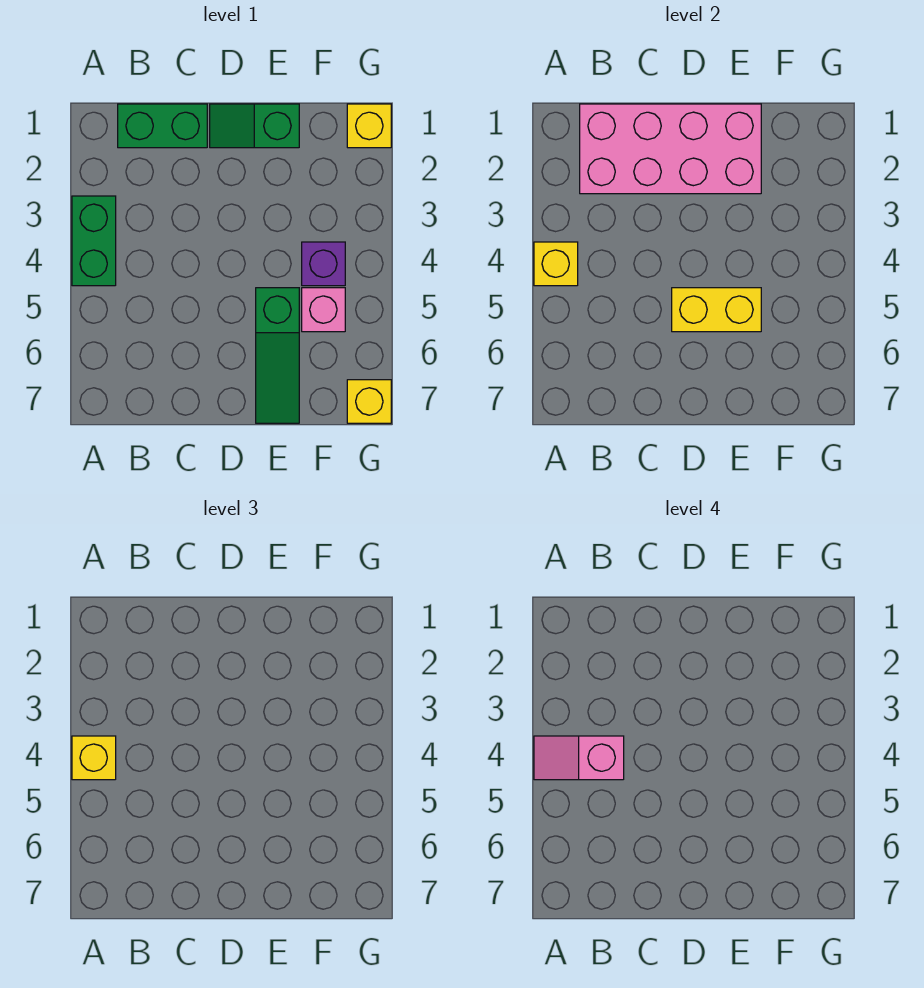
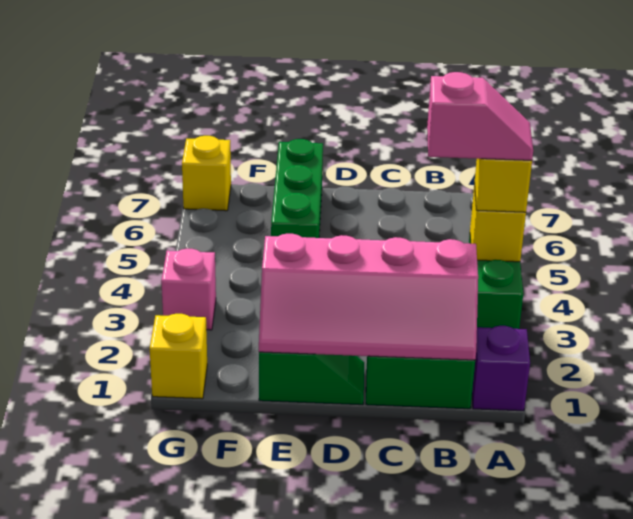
pink brick B1:E2 level 2 -> pink slope B1:E2 level 2 top 2
yellow brick D5:E5 level 2 -> none
green slope E5:E7 level 1 top 5 -> green brick E5:E7 level 1
purple brick F4 level 1 -> purple brick A1 level 1
pink brick F5 level 1 -> pink brick G3 level 1

